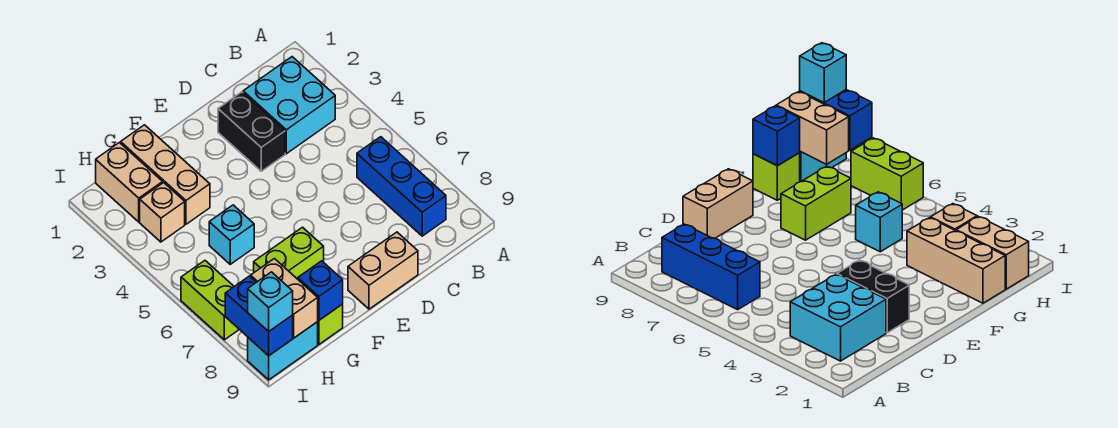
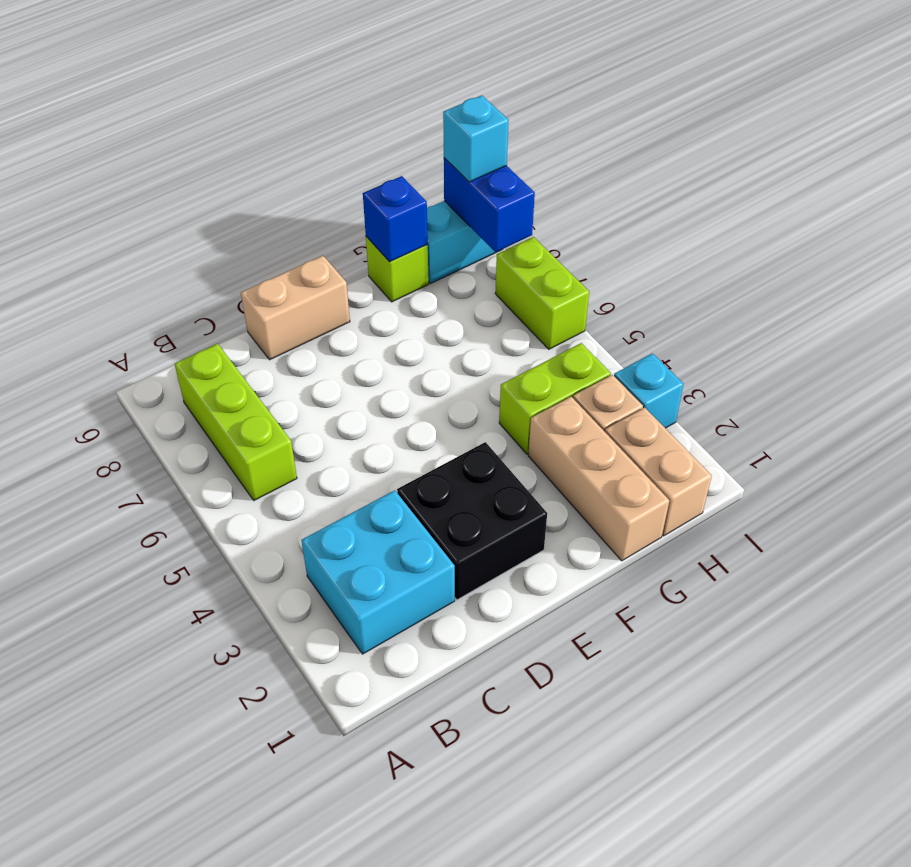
blue brick B6:B8 level 1 -> lime brick B6:B8 level 1
black brick D2:D3 level 1 -> black brick D2:E3 level 1
lime brick F7:G7 level 1 -> lime brick G4:H4 level 1
cyan brick G5 level 1 -> cyan brick I3 level 1
tan brick H8:H9 level 2 -> none

